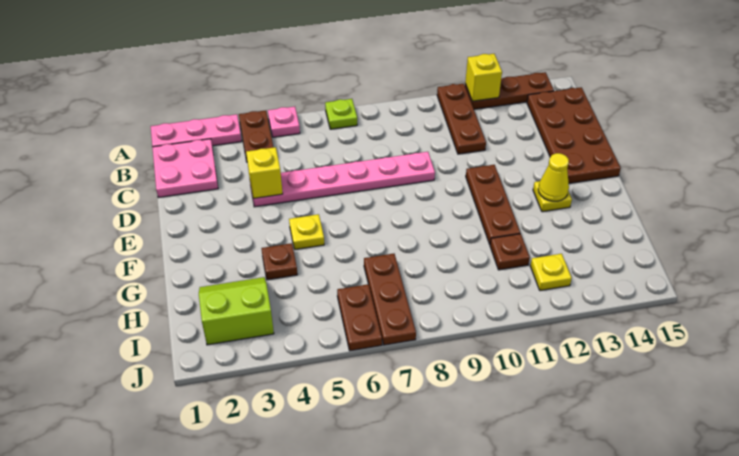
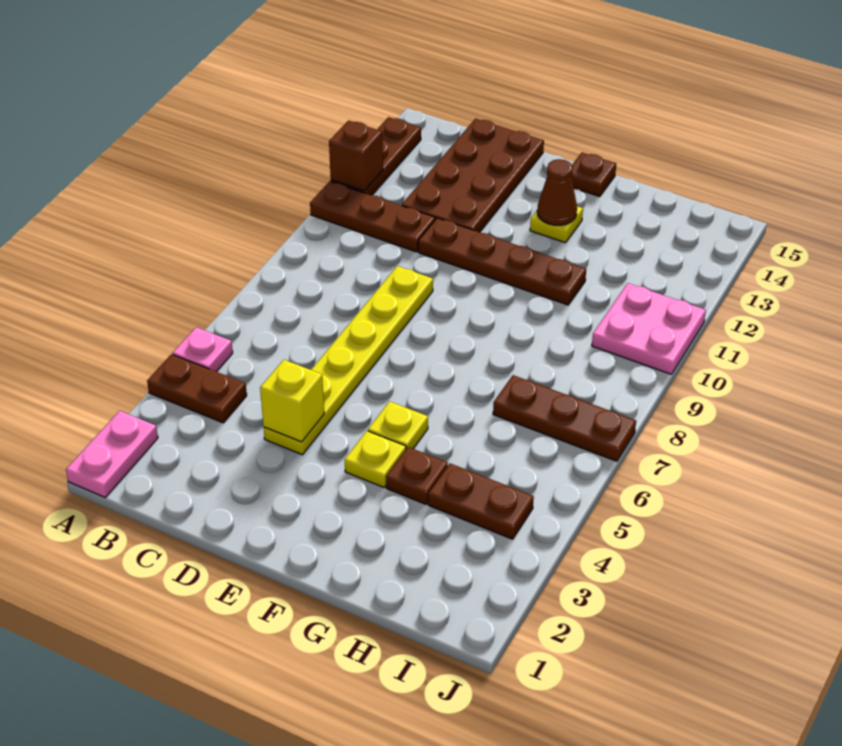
pink plate A1:A3 level 1 -> pink plate A1:A2 level 1
lime plate A7 level 1 -> none
yellow brick A12 level 2 -> brown brick A12 level 2
pink plate B1:C2 level 1 -> pink plate I10:J11 level 1
brown plate B14:E15 level 1 -> brown plate C12:D15 level 1
pink plate D4:D9 level 1 -> yellow plate D4:D9 level 1
brown plate E11:G11 level 1 -> brown plate D11:G11 level 1
yellow cone F13 level 2 -> brown cone F13 level 2
lime slope H2:I3 level 1 top I -> none
brown plate H11 level 1 -> brown plate F15 level 1
brown plate I6:J6 level 1 -> brown plate H4:I4 level 1
yellow plate I12 level 1 -> yellow plate F4 level 1

